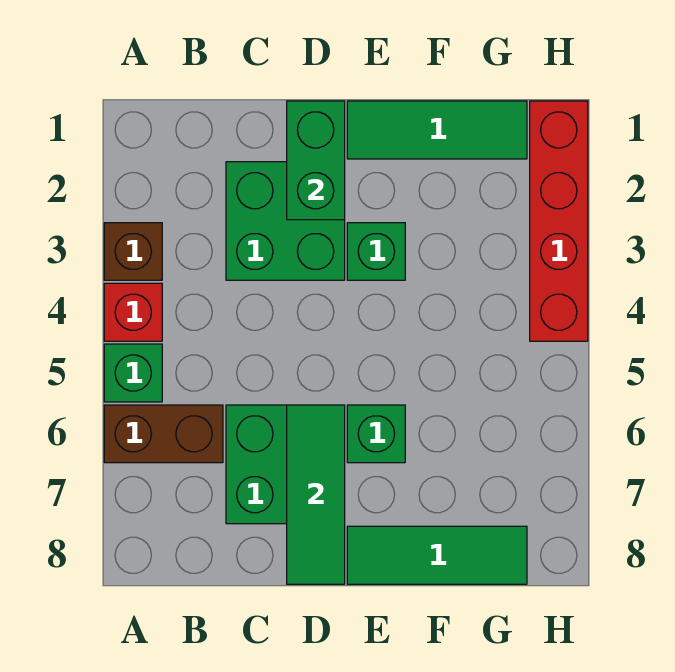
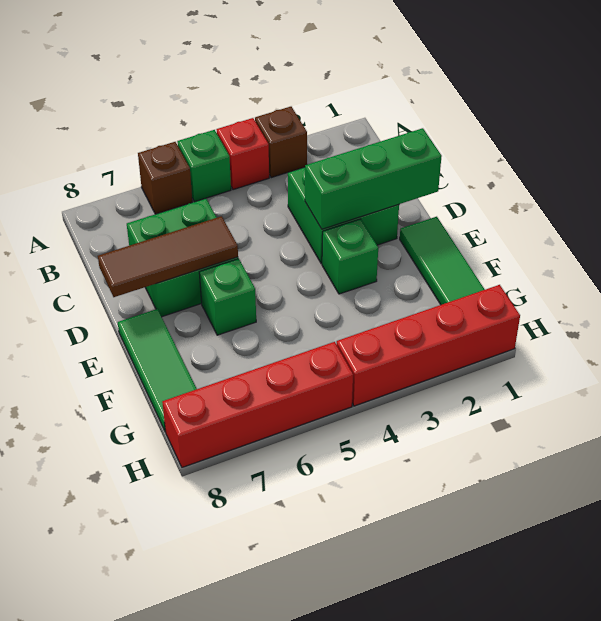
brown brick A6:B6 level 1 -> brown brick A6 level 1
green brick D1:D2 level 2 -> green brick D1:D3 level 2
green tile D6:D8 level 2 -> brown tile D6:D8 level 2
none -> red brick H5:H8 level 1

